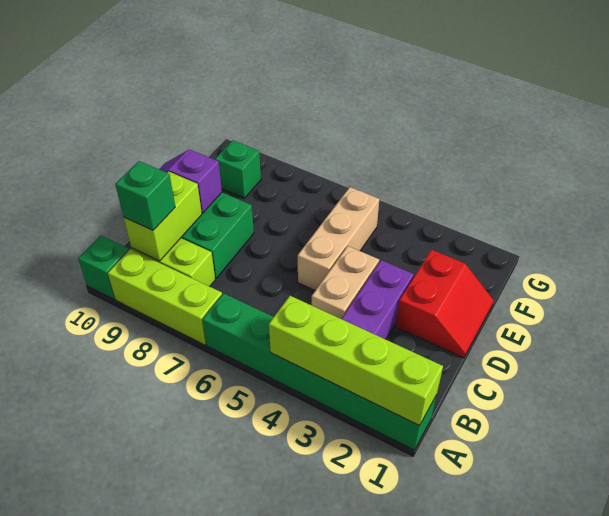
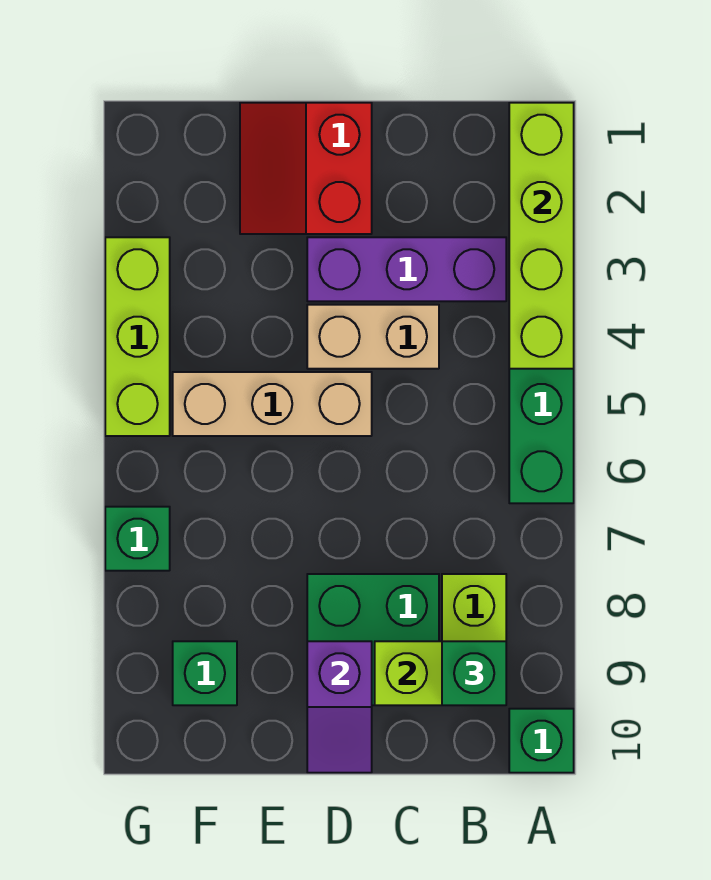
lime brick A7:A9 level 1 -> lime brick G3:G5 level 1
red slope D1:E2 level 1 top 2 -> red slope D1:E2 level 1 top D
none -> green brick G7 level 1

